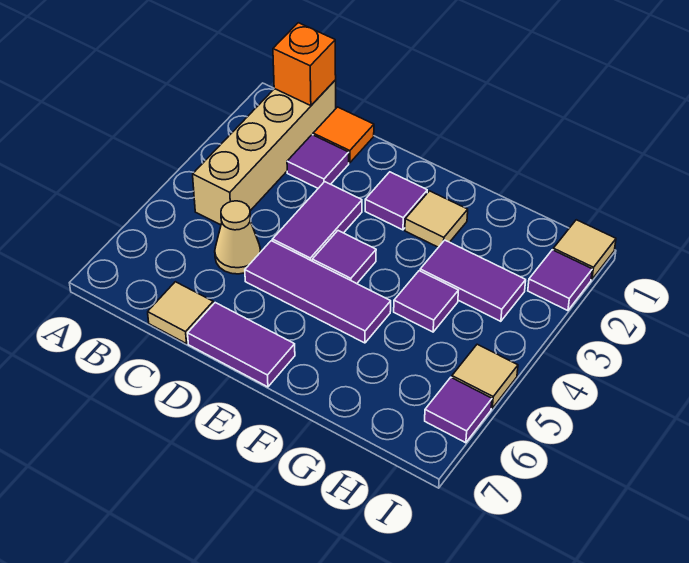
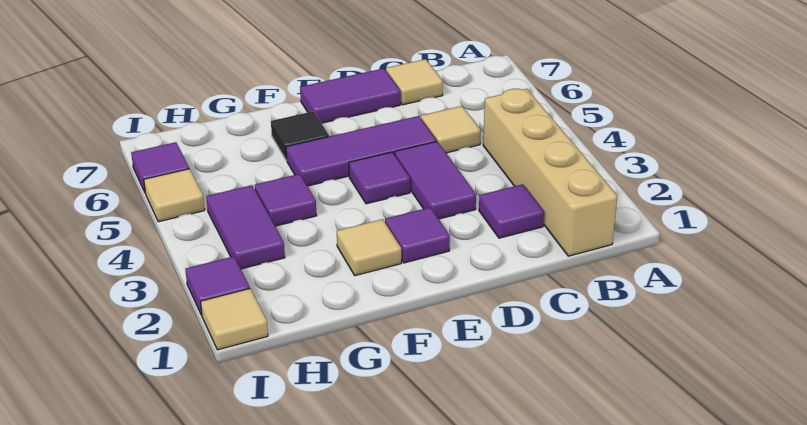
orange brick B1 level 2 -> none
orange tile C1 level 1 -> none
tan cone C5 level 1 -> tan tile C5 level 1
none -> black tile F6 level 1
purple tile G3:H3 level 1 -> purple tile H3:H4 level 1

